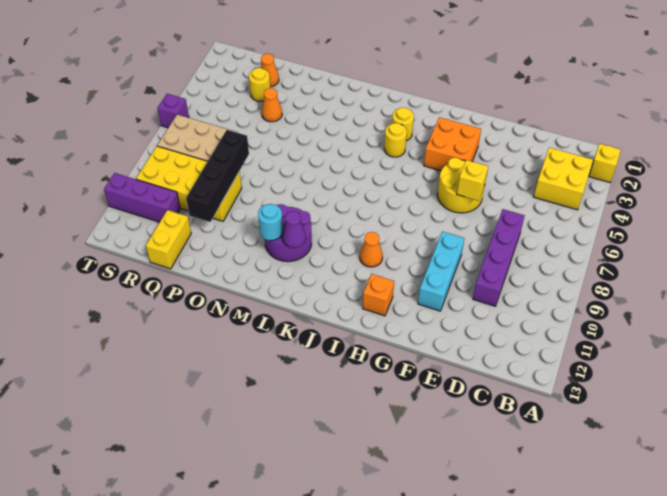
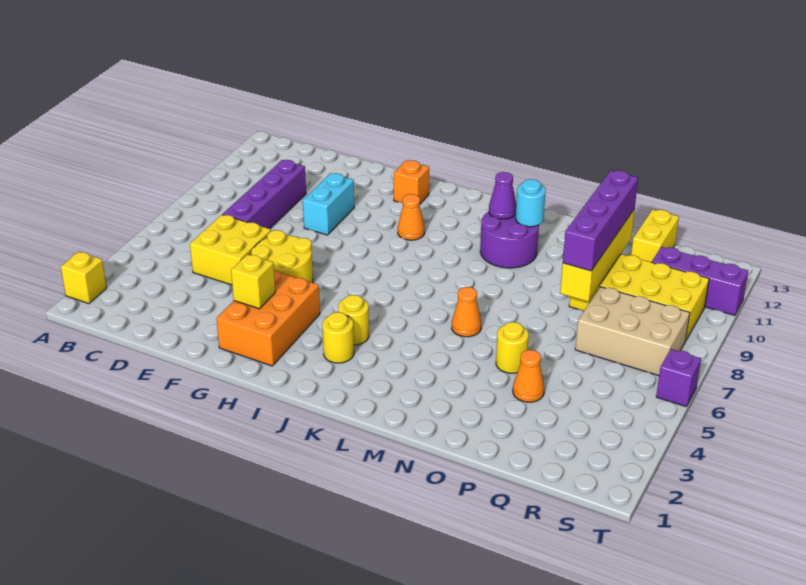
yellow brick B3:C4 level 1 -> yellow brick D5:E6 level 1
yellow brick F6 level 2 -> yellow brick G3 level 2
cyan brick F9:F11 level 1 -> cyan brick F9:F10 level 1
orange brick G3:H4 level 1 -> orange brick G2:H4 level 1
black brick P8:P11 level 2 -> yellow brick P8:P11 level 2
none -> purple brick P8:P11 level 3
orange cone Q2 level 1 -> orange cone M6 level 1
yellow round brick Q3 level 1 -> yellow round brick O5 level 1

